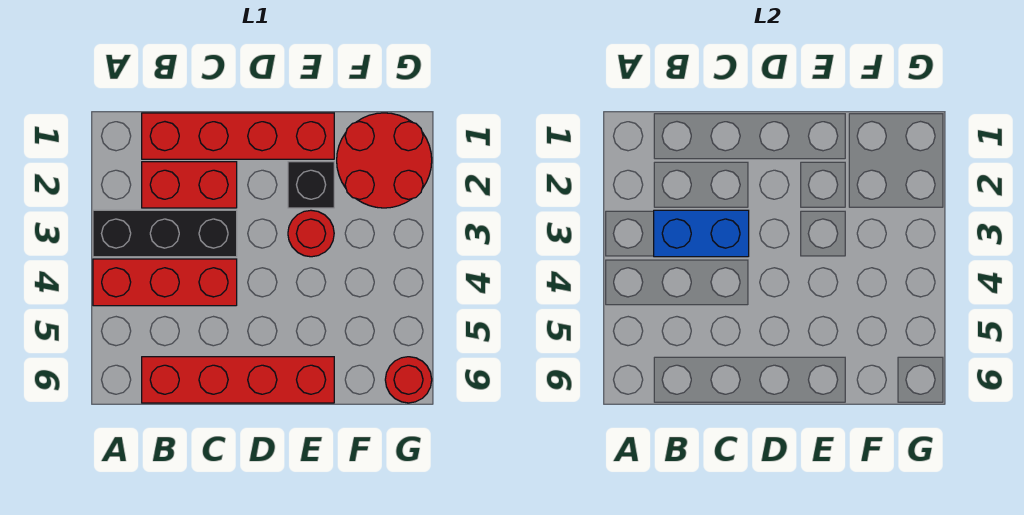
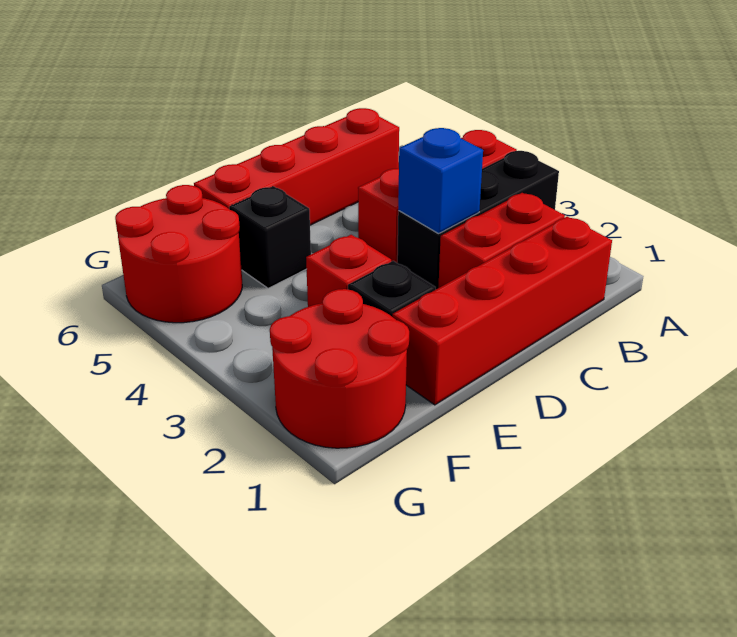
blue brick B3:C3 level 2 -> blue brick C3 level 2
red round brick E3 level 1 -> red brick E3 level 1
none -> black brick E5 level 1
red round brick G6 level 1 -> red round brick F5:G6 level 1

